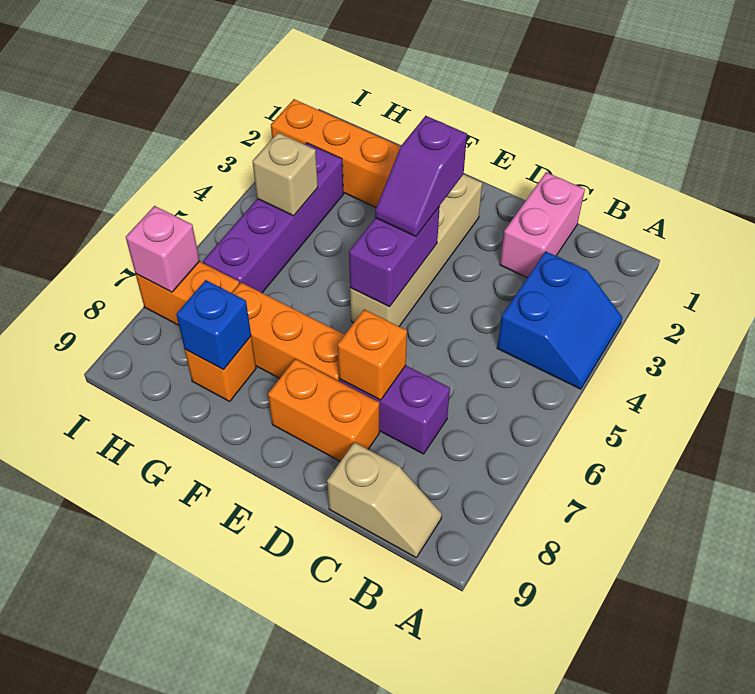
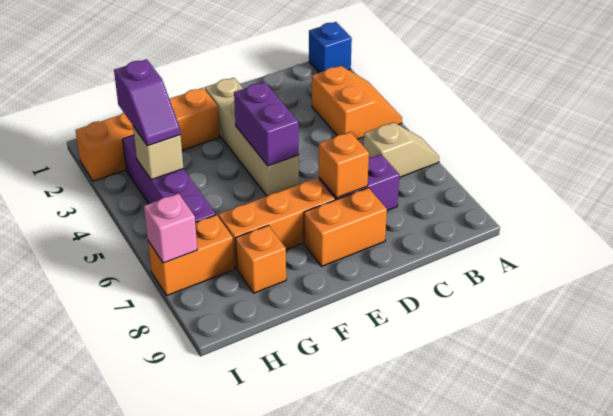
blue slope A3:B4 level 1 top B -> orange slope A3:B4 level 1 top B
tan slope B9:C9 level 1 top C -> tan slope A6:B6 level 1 top B
pink brick C1:C2 level 1 -> none
purple slope E3:E4 level 3 top 3 -> purple slope H3:H4 level 3 top 3
blue brick G8 level 2 -> blue brick A1 level 1

